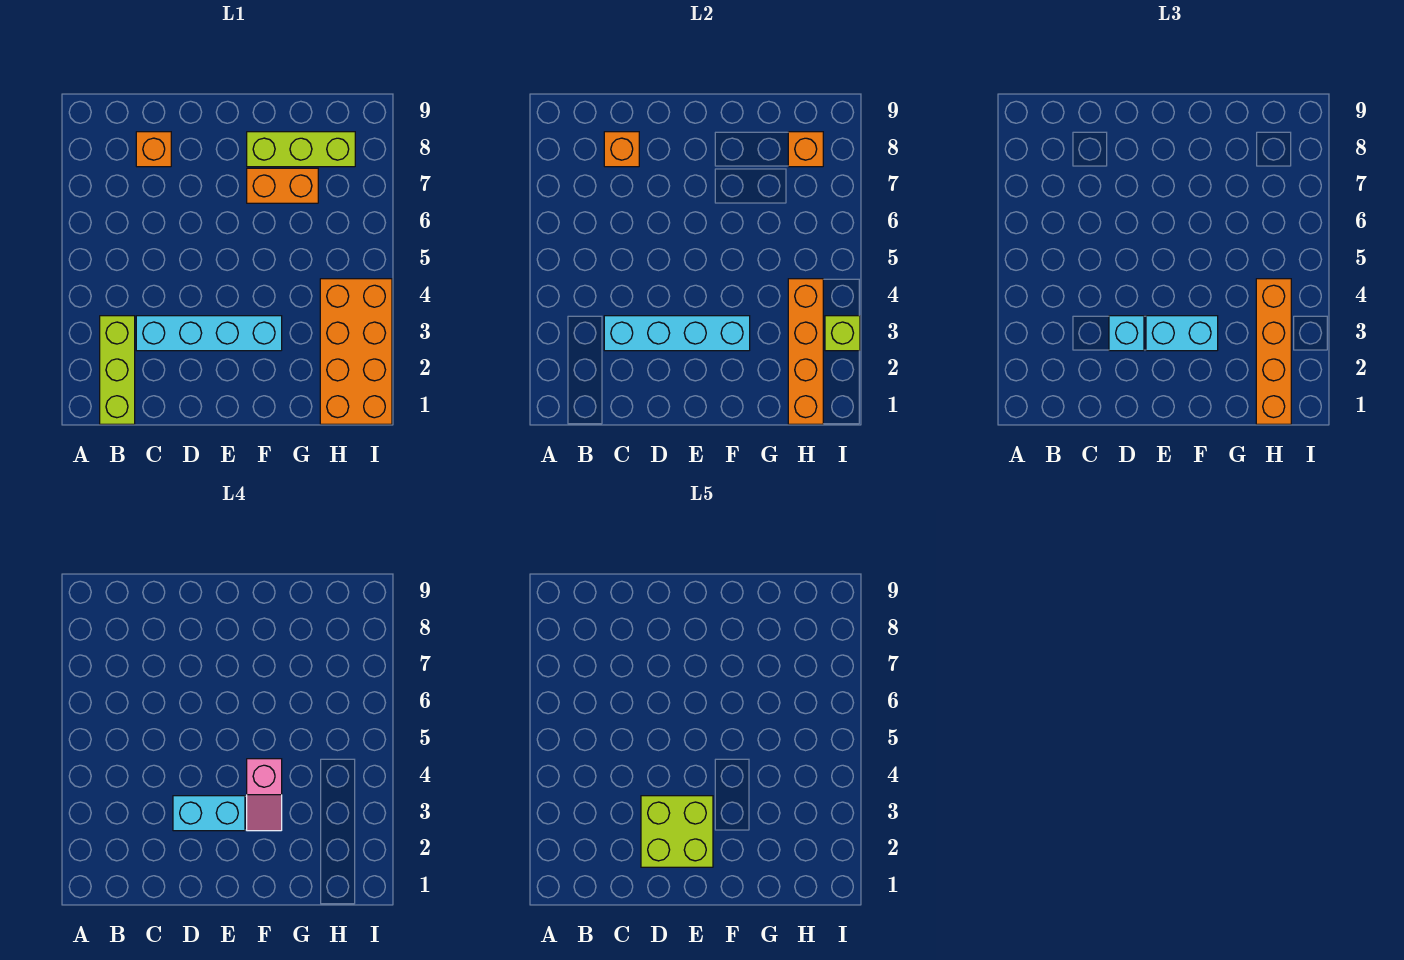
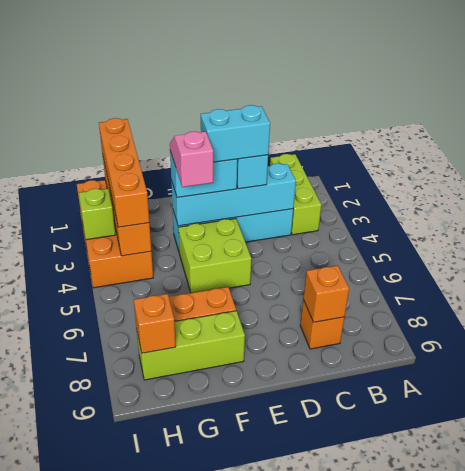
lime brick D2:E3 level 5 -> lime brick E4:F5 level 1

